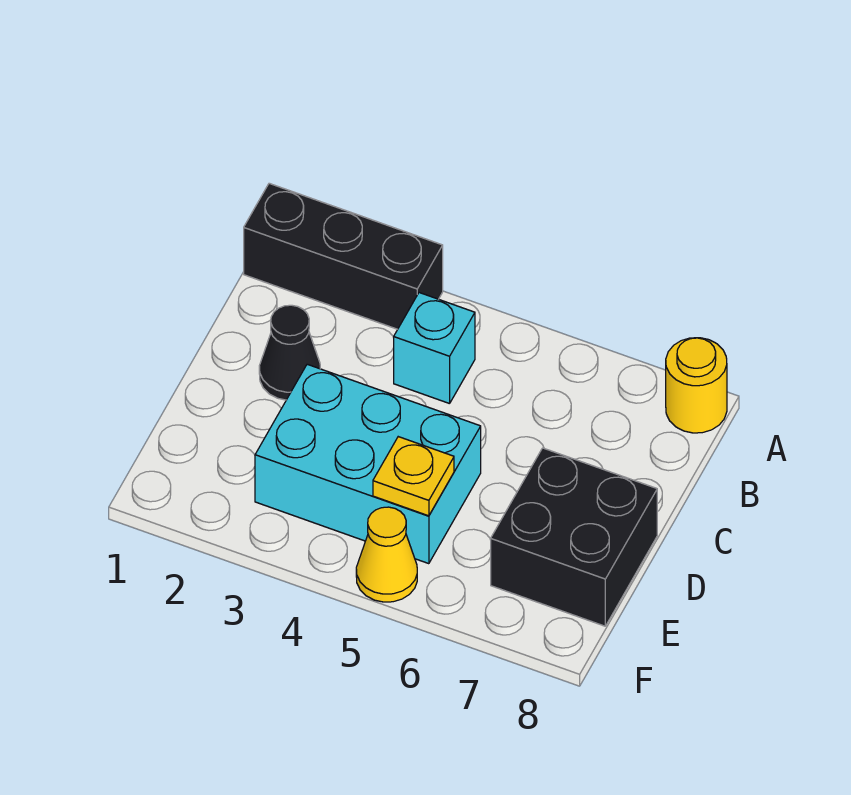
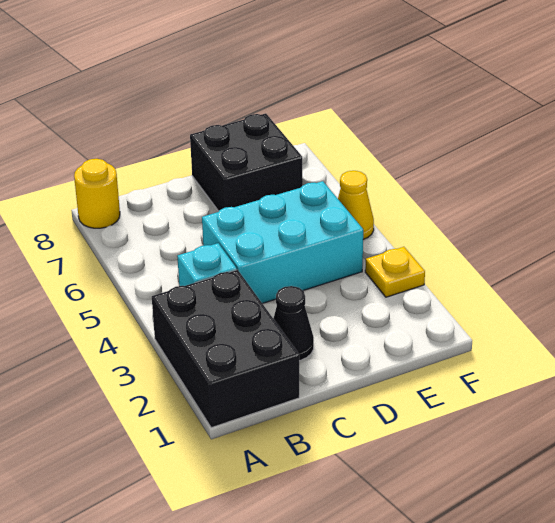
black brick A1:A3 level 1 -> black brick A1:B3 level 1
cyan brick D3:E5 level 1 -> cyan brick C4:E5 level 1
yellow plate E5 level 2 -> yellow plate F3 level 1

